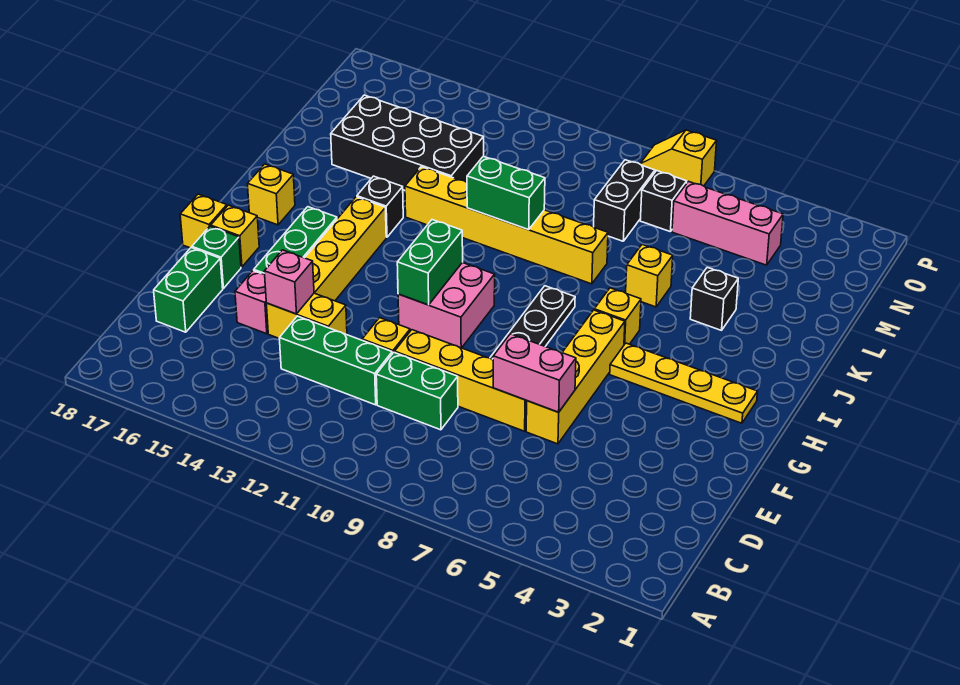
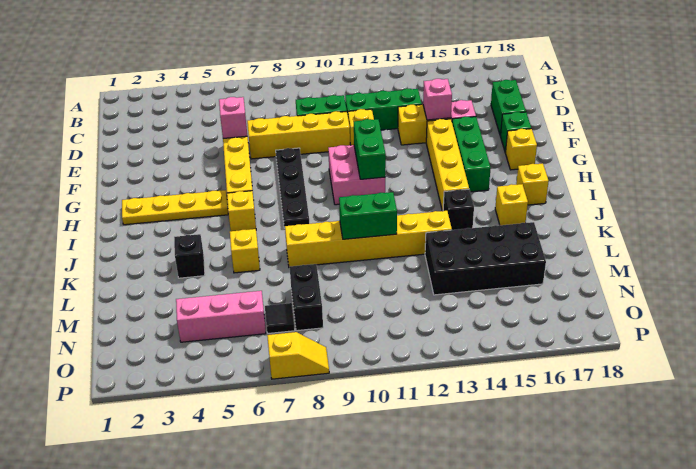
pink brick E6:E7 level 2 -> pink brick E6 level 2
yellow brick G18 level 1 -> yellow brick J16 level 1
black brick N7 level 1 -> black tile N7 level 1

